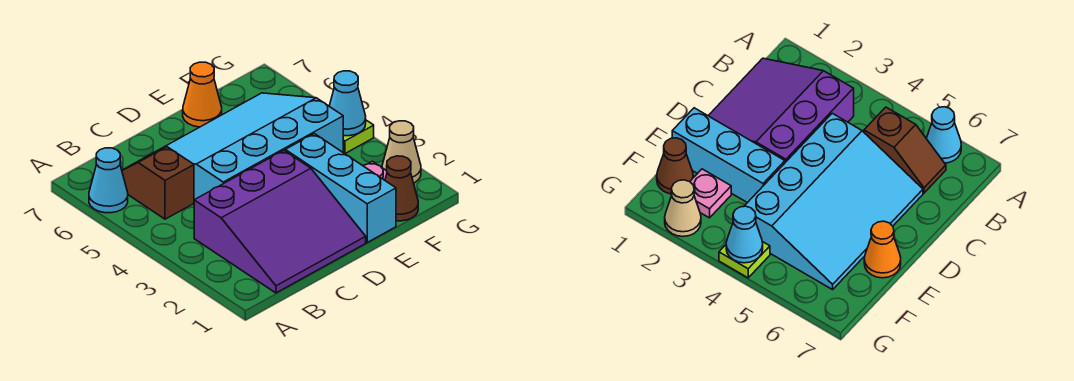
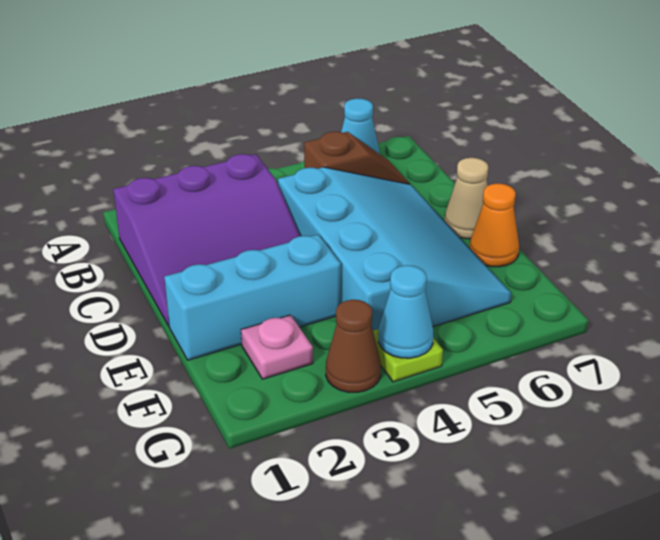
purple slope B1:D3 level 1 top 3 -> purple slope B1:D3 level 1 top B
brown cone F1 level 1 -> brown cone G3 level 1
tan cone G2 level 1 -> tan cone D7 level 1

